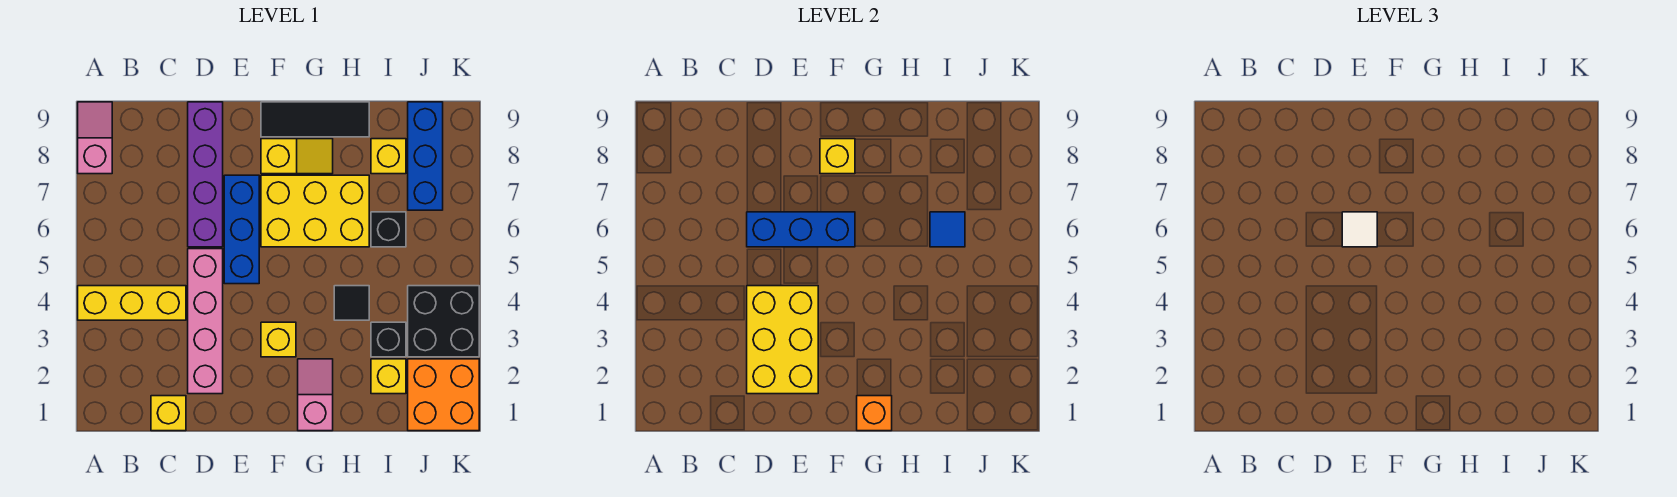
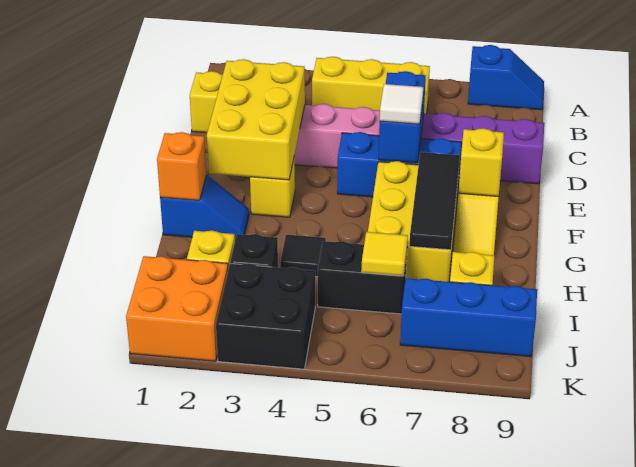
yellow brick A4:C4 level 1 -> yellow brick B4:B6 level 1
pink slope A8:A9 level 1 top 8 -> blue slope A8:A9 level 1 top 8
yellow brick D2:E4 level 2 -> yellow brick D2:F3 level 2
blue brick D6:F6 level 2 -> blue brick D6:E6 level 2
black tile F9:H9 level 1 -> black tile F7:H7 level 2
pink slope G1:G2 level 1 top 1 -> blue slope G1:G2 level 1 top 1
black brick I6 level 1 -> black brick I5:I6 level 1
blue tile I6 level 2 -> yellow tile I6 level 2

